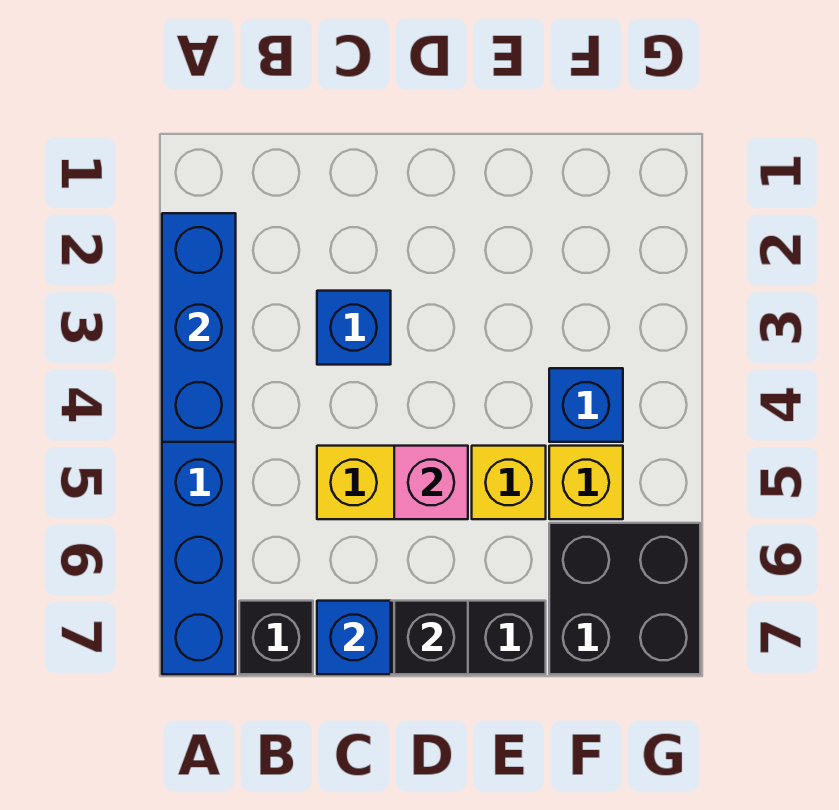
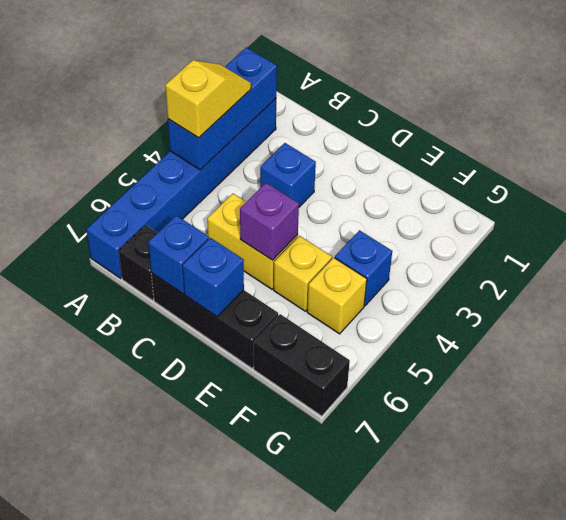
none -> yellow slope A3:A4 level 3 top 4
pink brick D5 level 2 -> purple brick D5 level 2
black brick D7 level 2 -> blue brick D7 level 2
black brick F6:G7 level 1 -> black brick F7:G7 level 1

